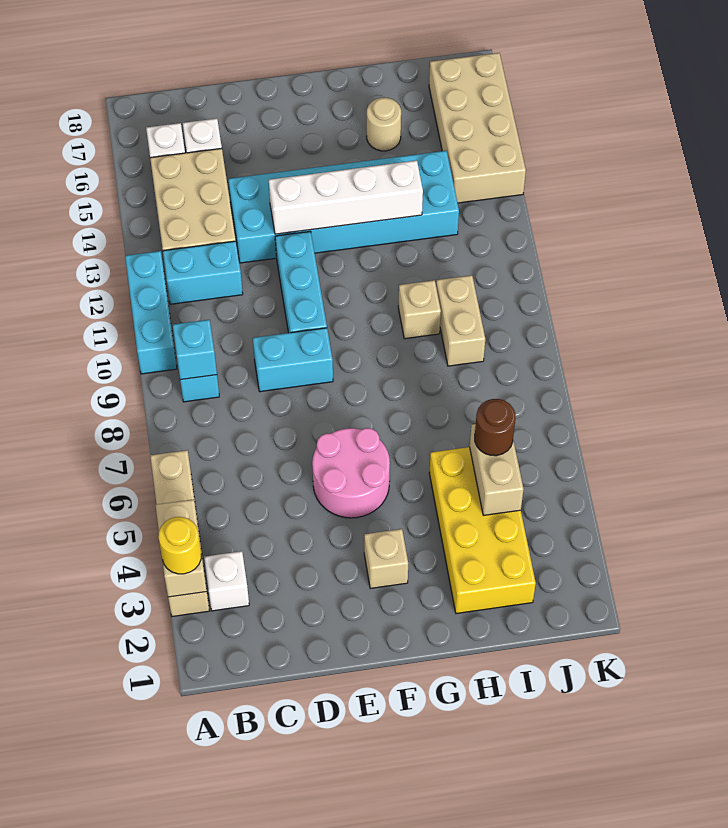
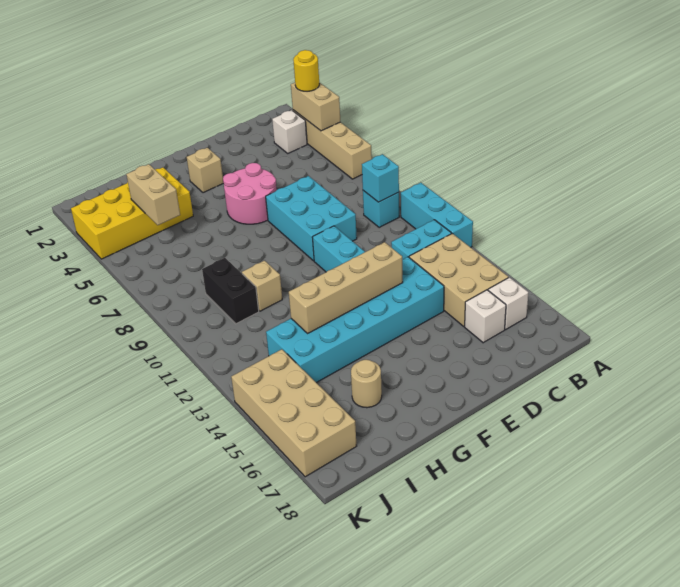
cyan brick D9:E9 level 1 -> cyan brick D7:E9 level 1
white brick E13:H13 level 2 -> tan brick E13:H13 level 2
yellow brick H2:I5 level 1 -> yellow brick H3:K4 level 1
brown round brick I5 level 3 -> none
tan brick I9:I10 level 1 -> black brick I9:I10 level 1

